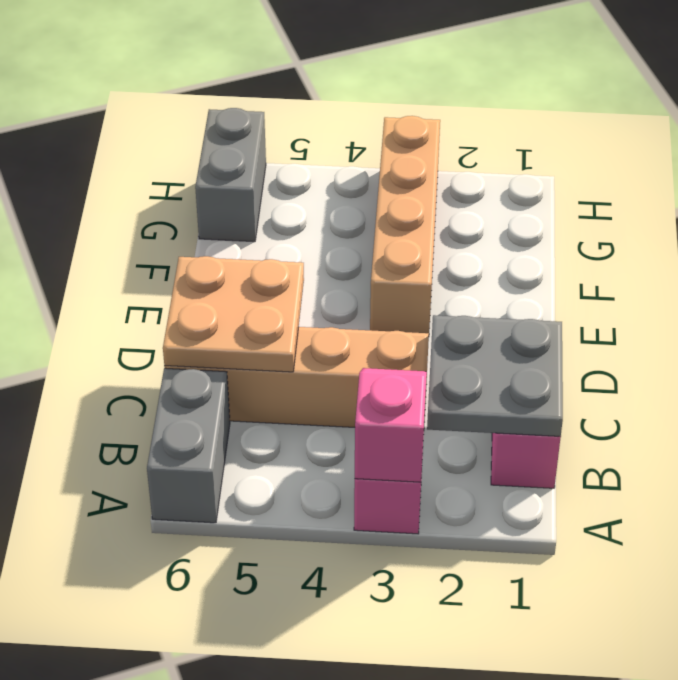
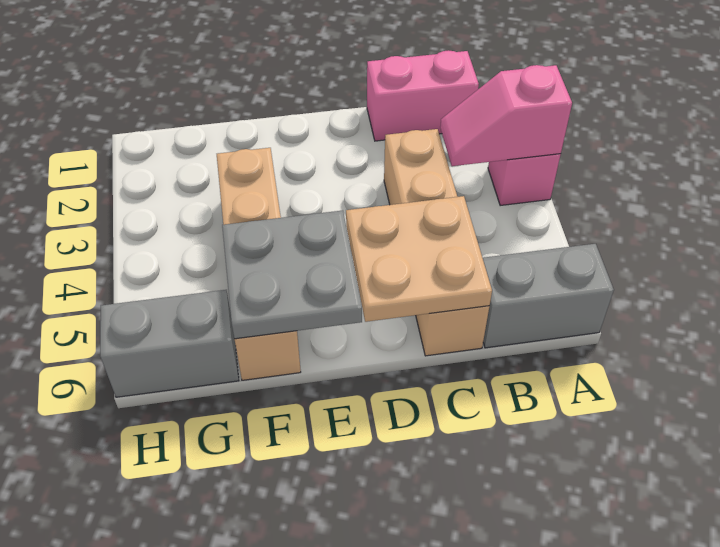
grey plate B1:C2 level 2 -> grey plate E5:F6 level 2
tan brick E3:H3 level 1 -> tan brick F3:F6 level 1

